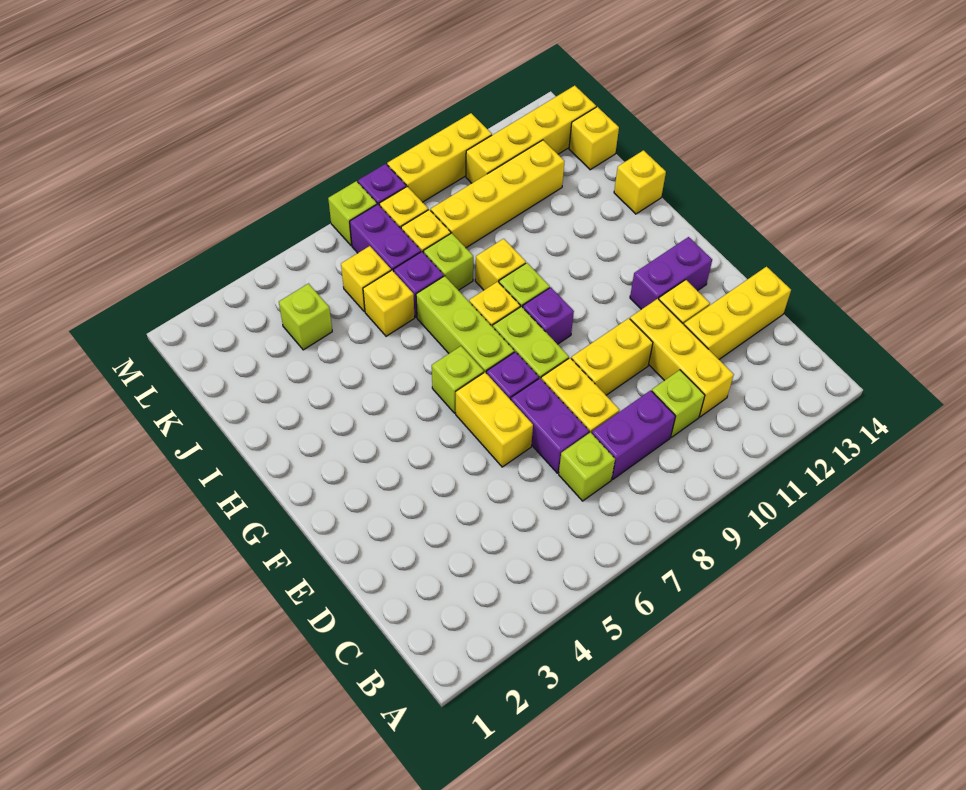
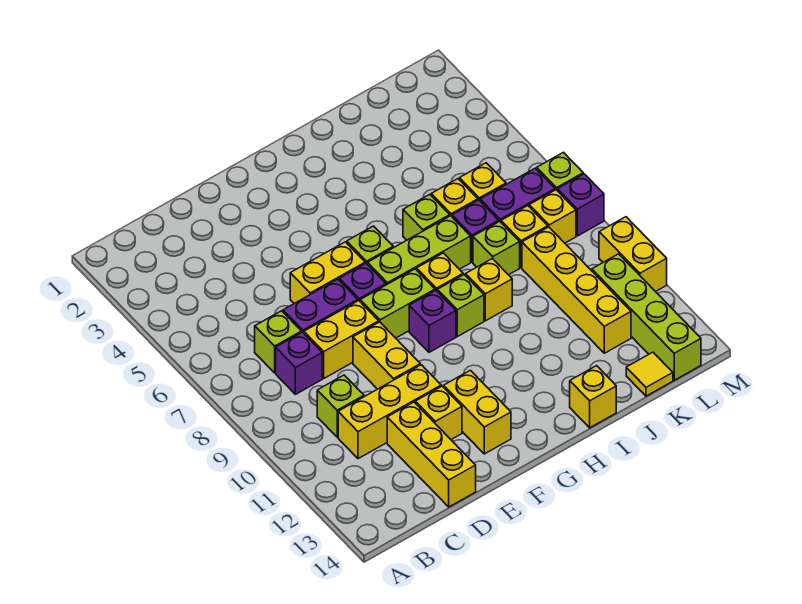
purple brick C8:C9 level 1 -> purple brick C8 level 1
purple brick F12:F13 level 1 -> yellow brick F12:F13 level 1
lime brick K4 level 1 -> lime brick I6 level 1
yellow brick K14 level 1 -> yellow tile K14 level 1
yellow brick L11:L14 level 1 -> lime brick L11:L14 level 1
yellow brick M9:M11 level 1 -> yellow brick M10:M11 level 1

